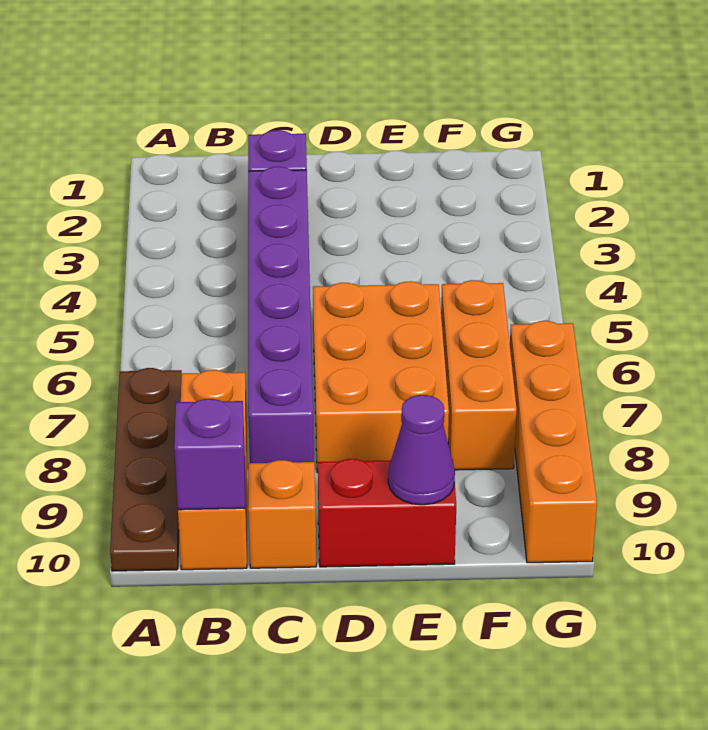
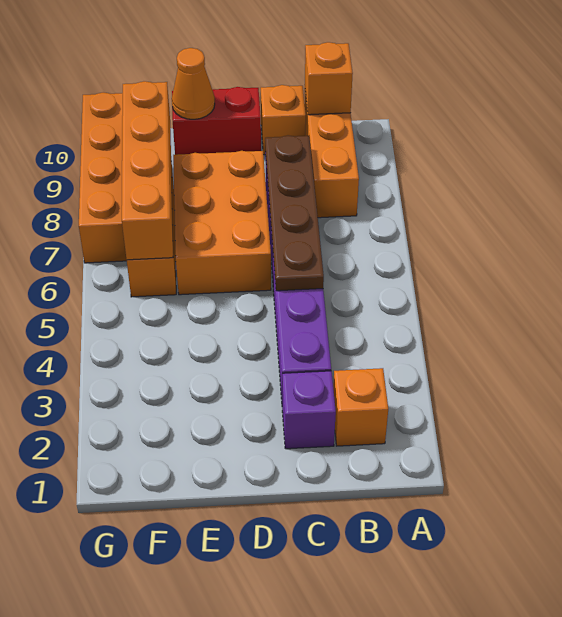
brown plate A7:A10 level 1 -> brown plate C5:C8 level 2
none -> orange brick B2 level 1
purple brick B10 level 2 -> orange brick B10 level 2
purple cone E10 level 2 -> orange cone E10 level 2
none -> orange brick F6:F9 level 2

